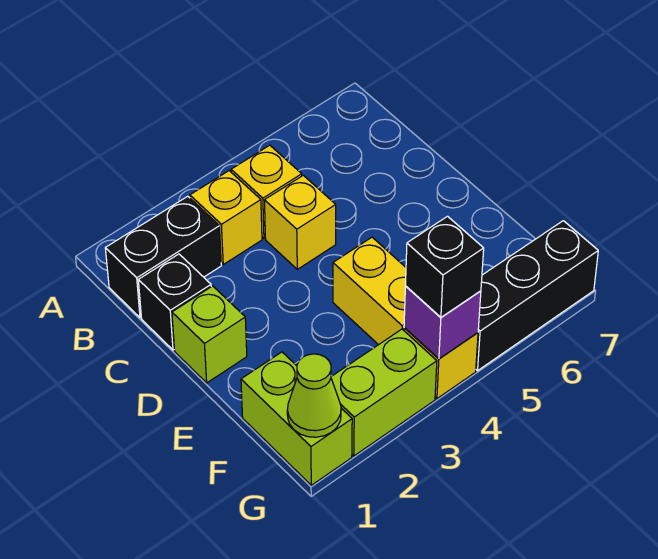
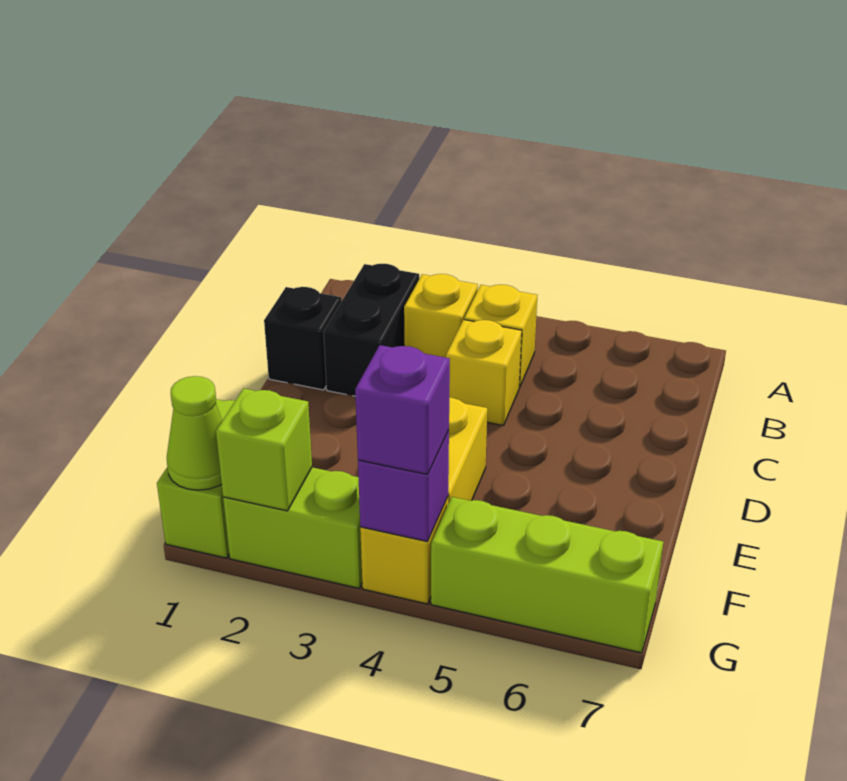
black brick B1:B2 level 1 -> black brick B2:C2 level 1
lime brick D1 level 1 -> lime brick G2 level 2
black brick G4 level 3 -> purple brick G4 level 3
black brick G5:G7 level 1 -> lime brick G5:G7 level 1

